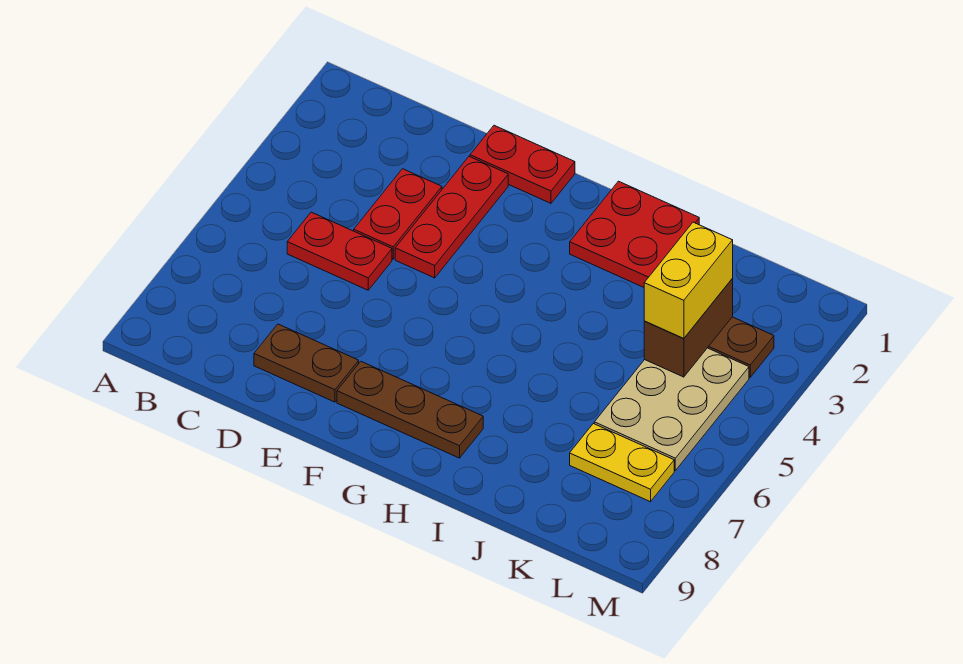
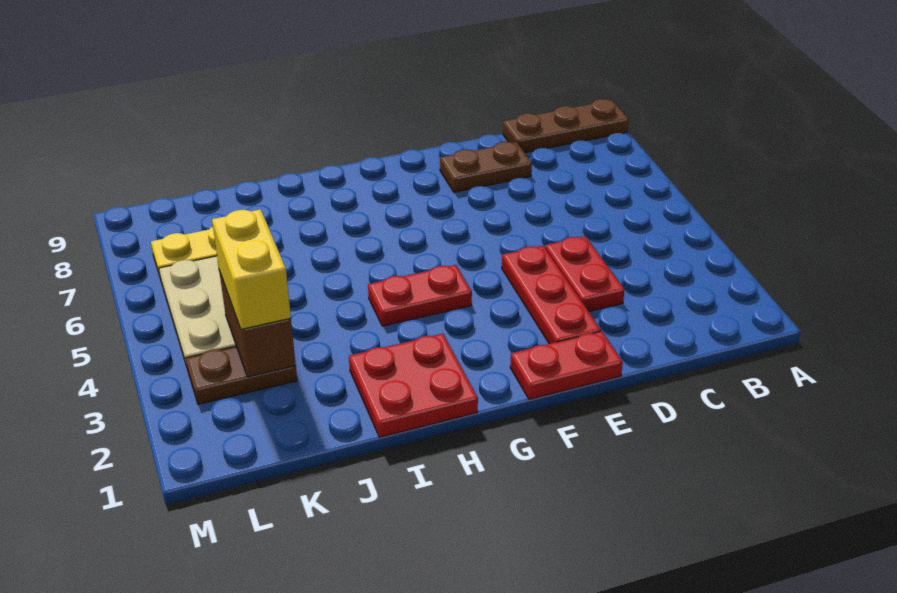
red plate C5:D5 level 1 -> red plate G4:H4 level 1
brown plate F8:H8 level 1 -> brown plate A9:C9 level 1

